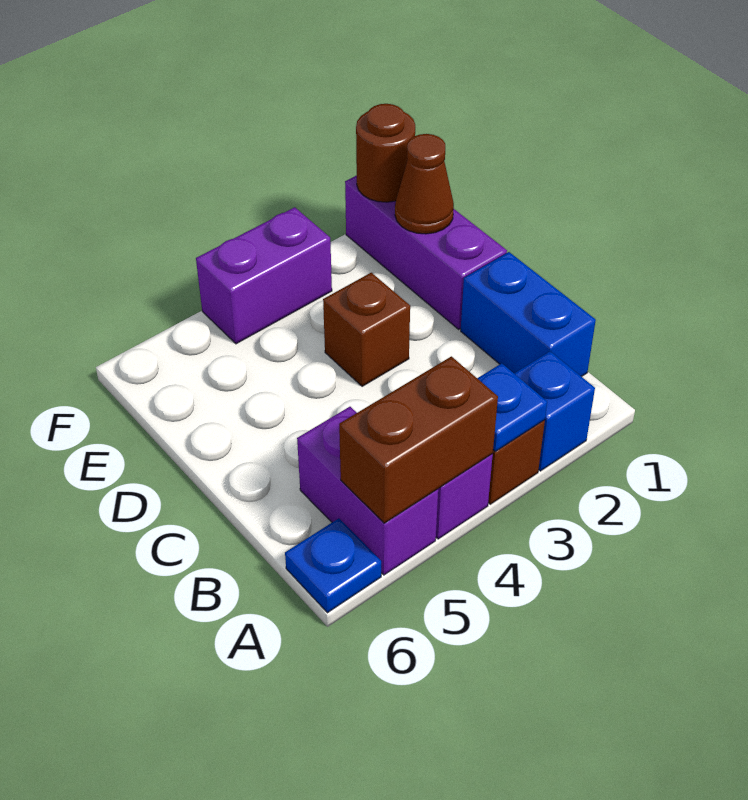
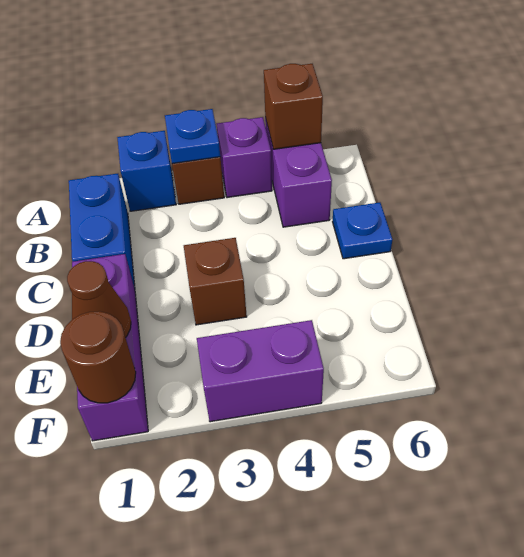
brown brick A4:A5 level 2 -> brown brick A5 level 2
blue plate A6 level 1 -> blue plate C6 level 1

